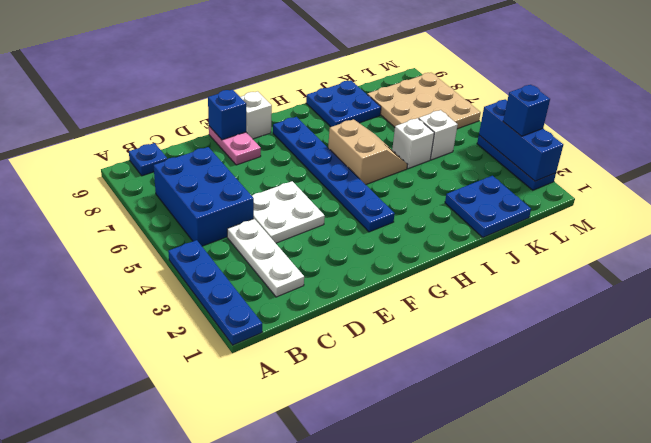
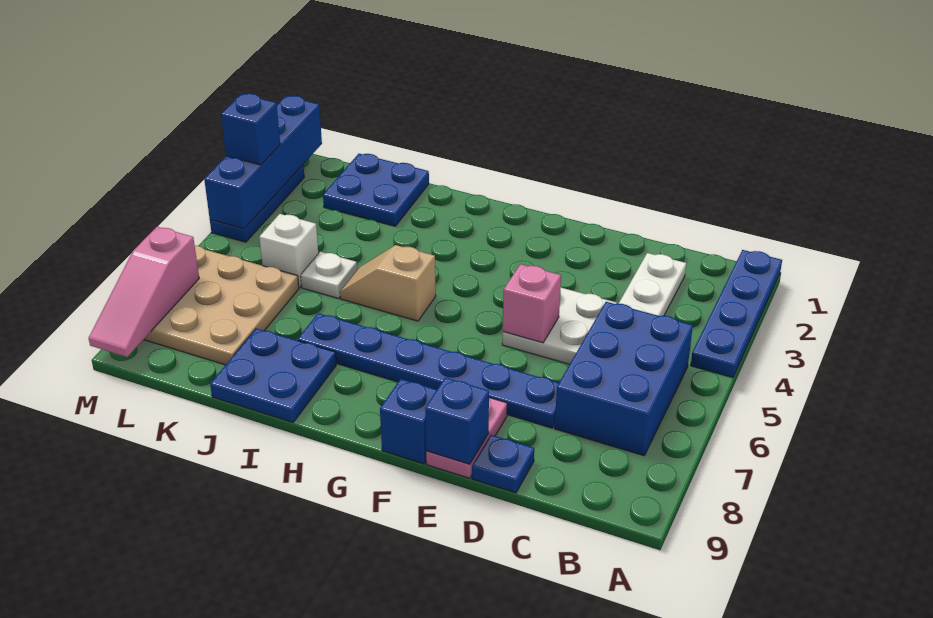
blue plate B9 level 1 -> blue plate D9 level 1
none -> pink brick E5 level 2
white brick F9 level 1 -> blue brick F9 level 1
blue plate G3:G8 level 1 -> blue plate D7:I7 level 1
tan slope H5:I6 level 1 top H -> tan slope H5:I5 level 1 top H
white brick J5 level 1 -> white plate J5 level 1
blue brick M2:M4 level 2 -> blue brick M1:M4 level 2
none -> pink slope M7:M9 level 2 top 7

